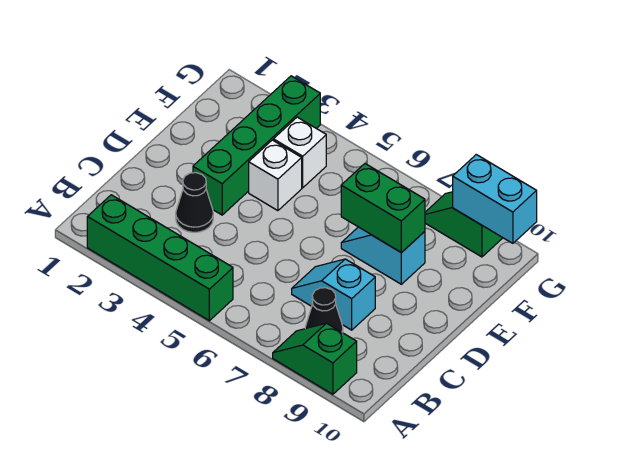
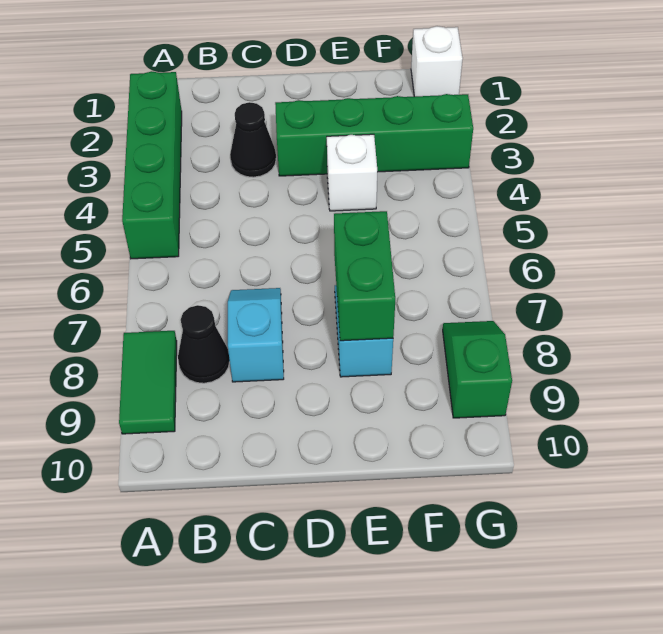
green slope A8:A9 level 1 top 9 -> green tile A8:A9 level 1
white brick F4 level 1 -> white brick G1 level 1
cyan brick G9:G10 level 2 -> none

